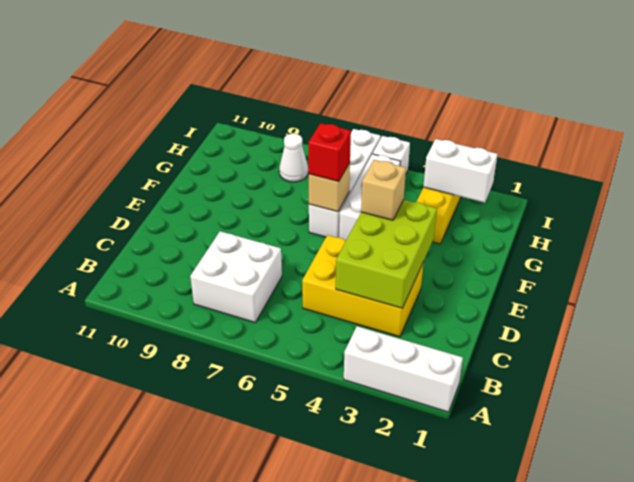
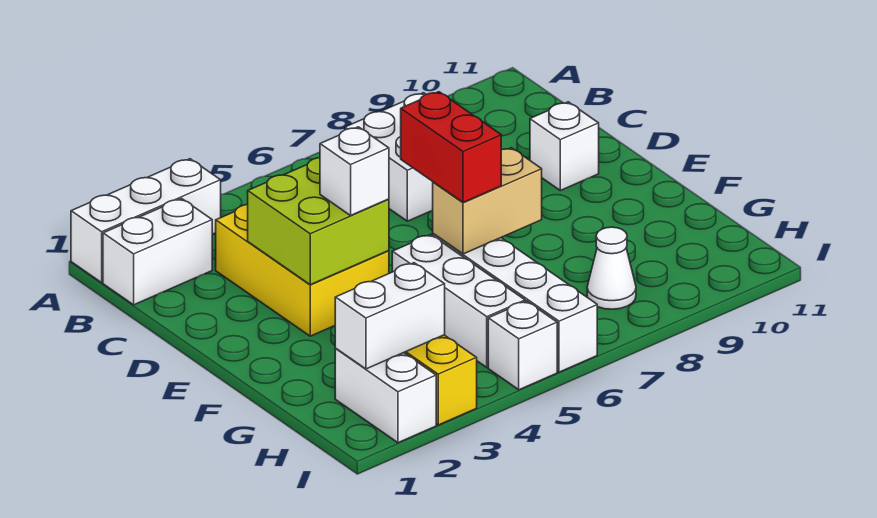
none -> white brick B1:B2 level 1
yellow brick C3:D5 level 1 -> yellow brick C3:E4 level 1
lime brick C3:E4 level 2 -> lime brick D3:E4 level 2
none -> white brick D10 level 1
tan brick E4 level 3 -> white brick E4 level 3
tan brick F6 level 2 -> tan brick F6:F7 level 2
red brick F6 level 3 -> red brick E6:F6 level 3
none -> white brick H2:I2 level 1

